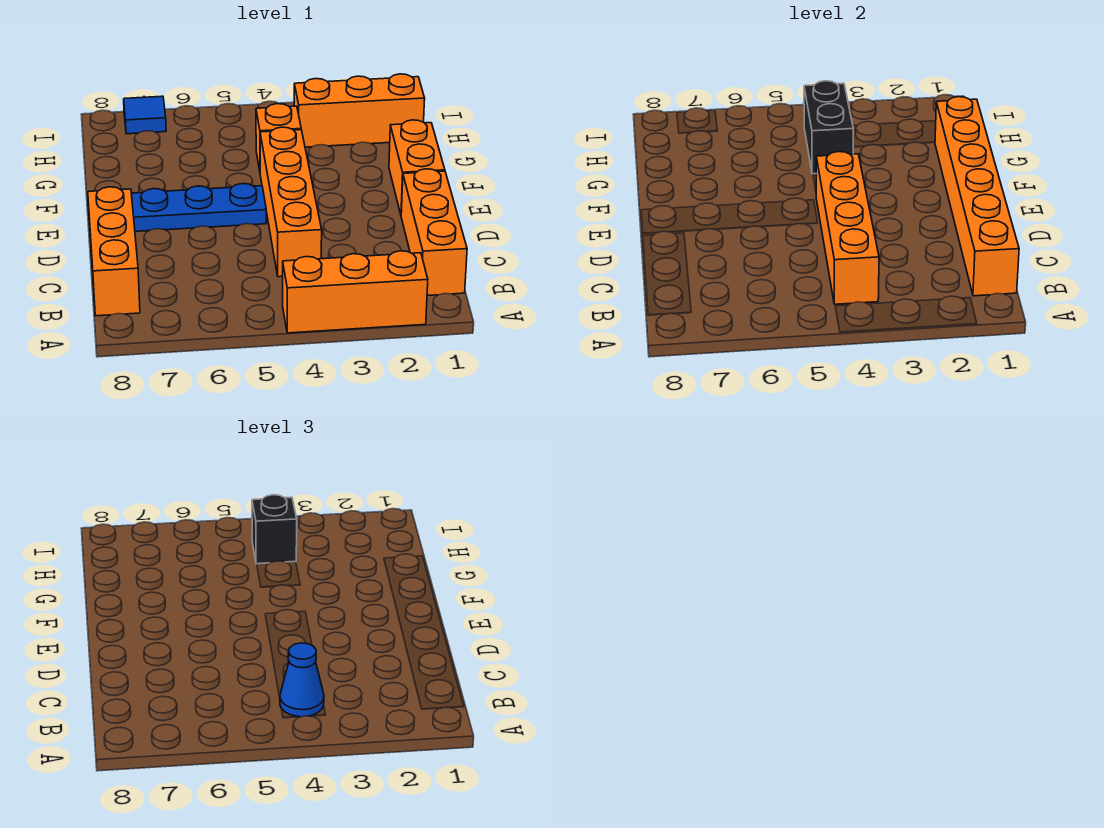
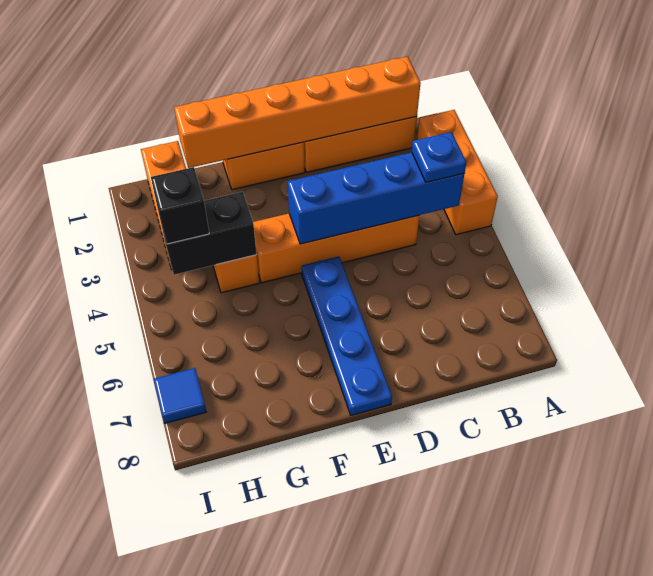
orange brick B4:E4 level 2 -> blue brick B4:E4 level 2
blue cone B4 level 3 -> blue plate B4 level 3
orange brick B8:D8 level 1 -> none

